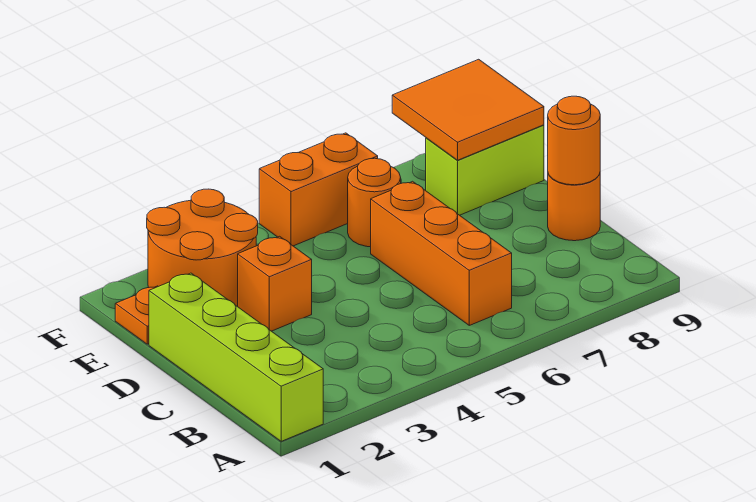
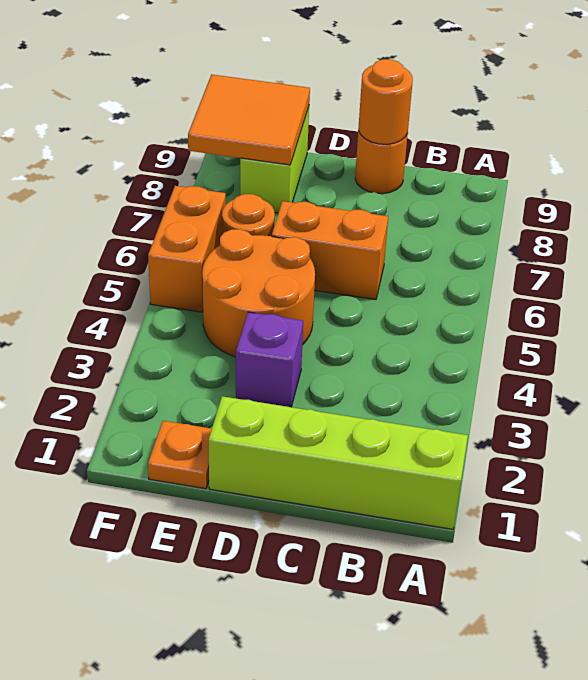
orange brick B6:D6 level 1 -> orange brick C6:D6 level 1
orange brick D3 level 1 -> purple brick D3 level 1
orange round brick E2:F3 level 1 -> orange round brick D4:E5 level 1

